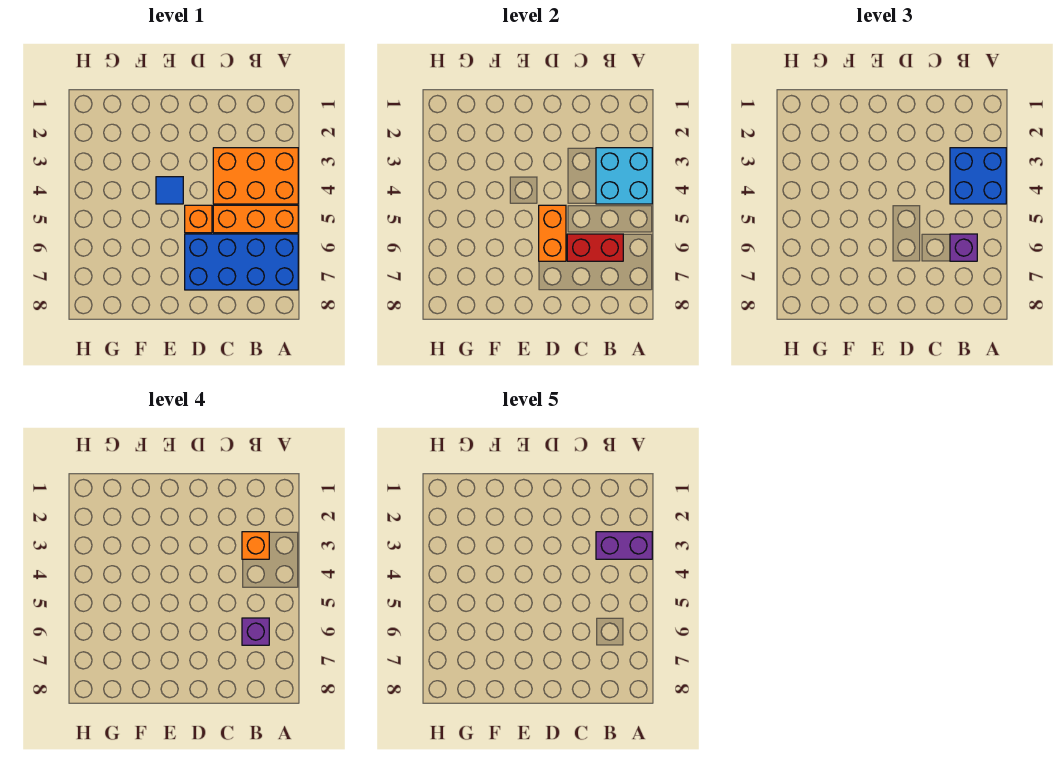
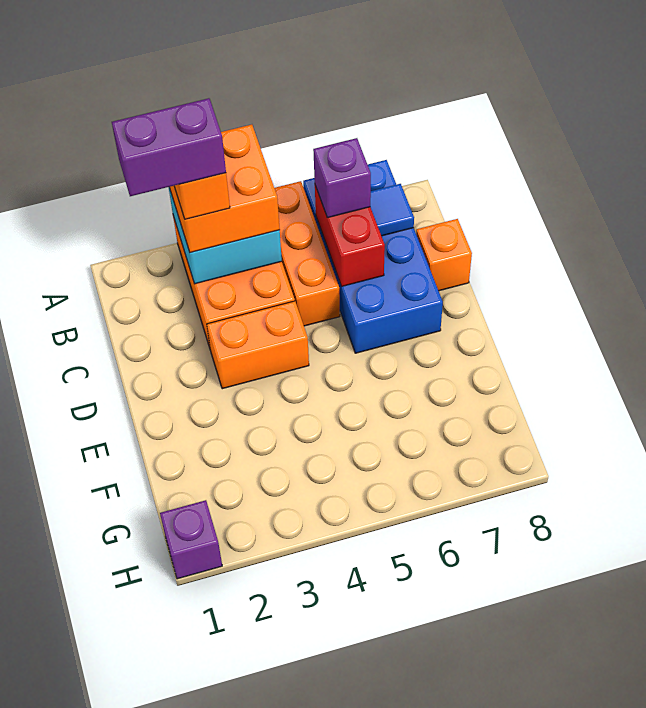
blue brick A3:B4 level 3 -> orange brick A3:B4 level 3
purple brick A3:B3 level 5 -> purple brick B2:B3 level 5
purple brick B6 level 4 -> purple brick H1 level 1
orange brick D5 level 1 -> orange brick C8 level 1
orange brick D5:D6 level 2 -> orange brick D3:D4 level 1
blue tile E4 level 1 -> blue tile B7 level 2

